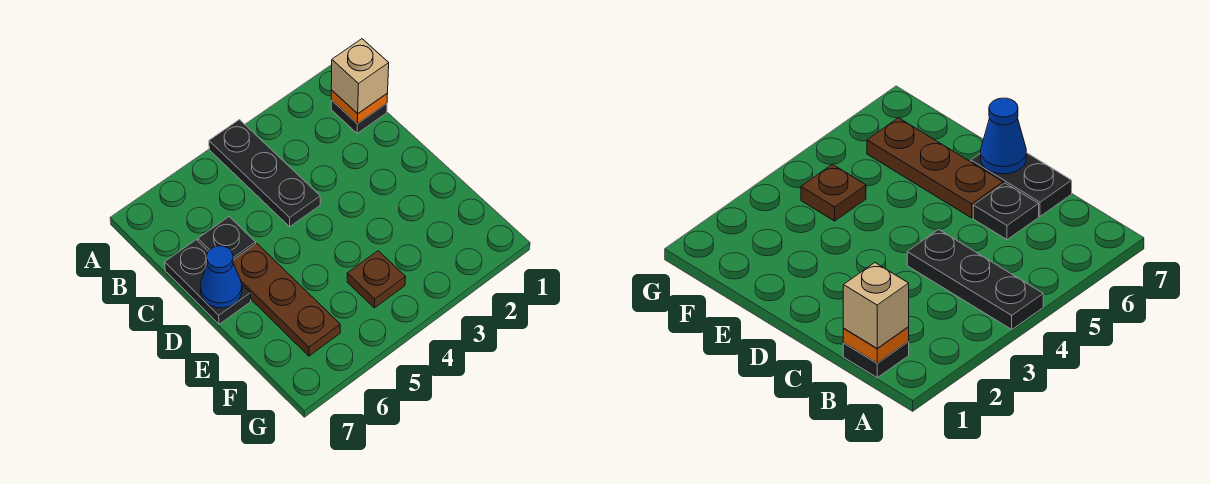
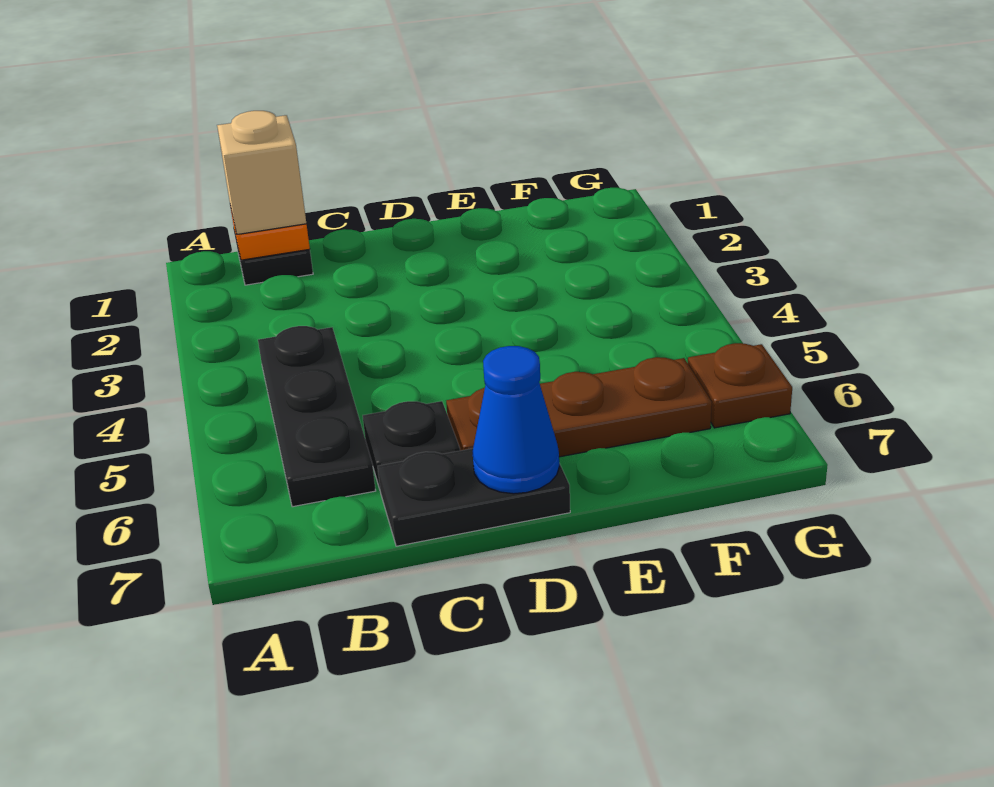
black plate A4:C4 level 1 -> black plate B4:B6 level 1
brown plate F4 level 1 -> brown plate G6 level 1

